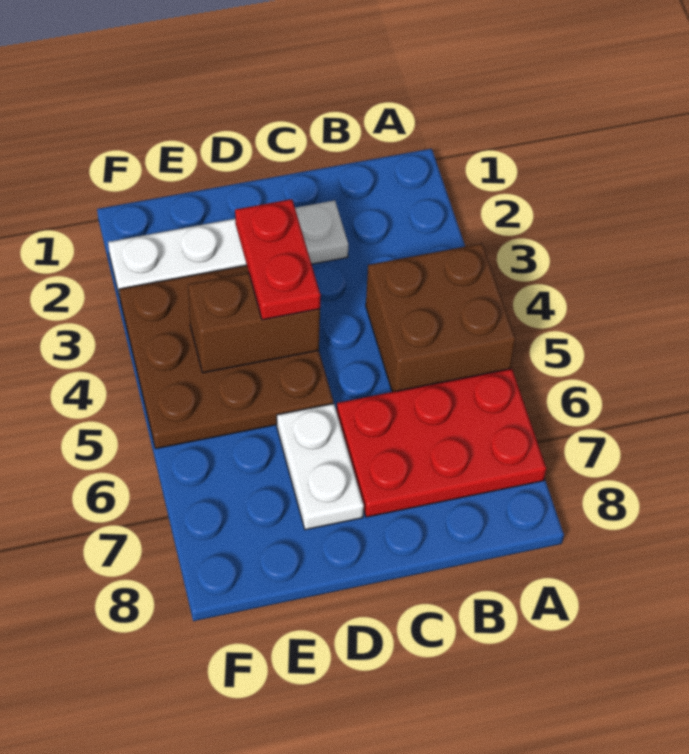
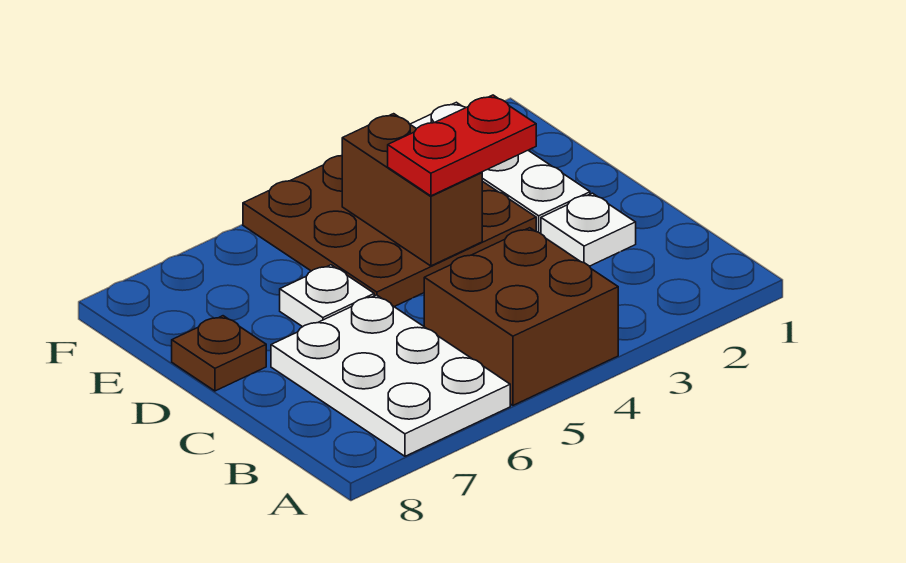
red plate A6:C7 level 1 -> white plate A6:C7 level 1
white plate D6:D7 level 1 -> white plate D6 level 1
none -> brown plate D8 level 1

